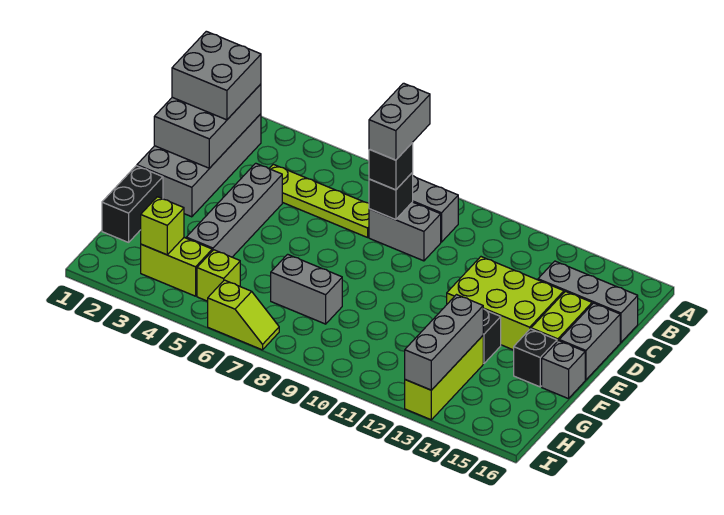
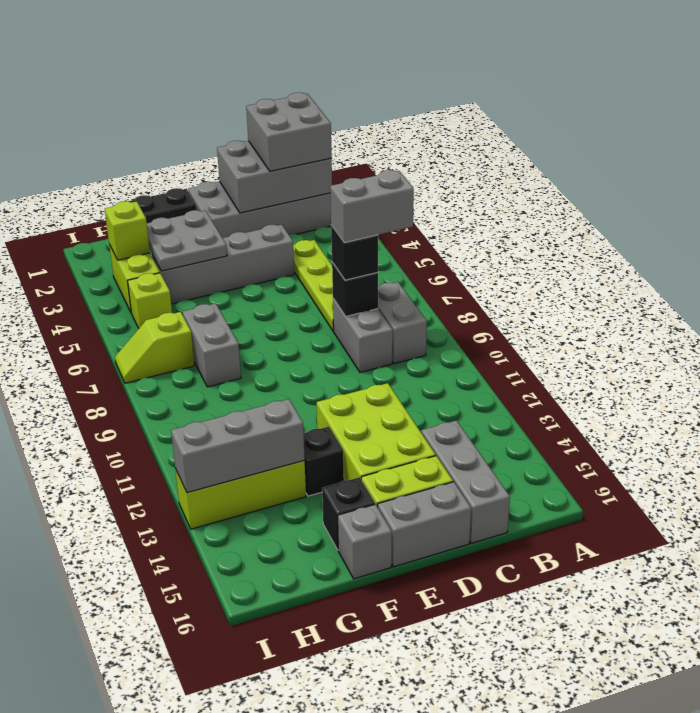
none -> grey plate F3:G4 level 2
lime slope I6:I7 level 1 top 6 -> lime slope H7:I7 level 1 top H

